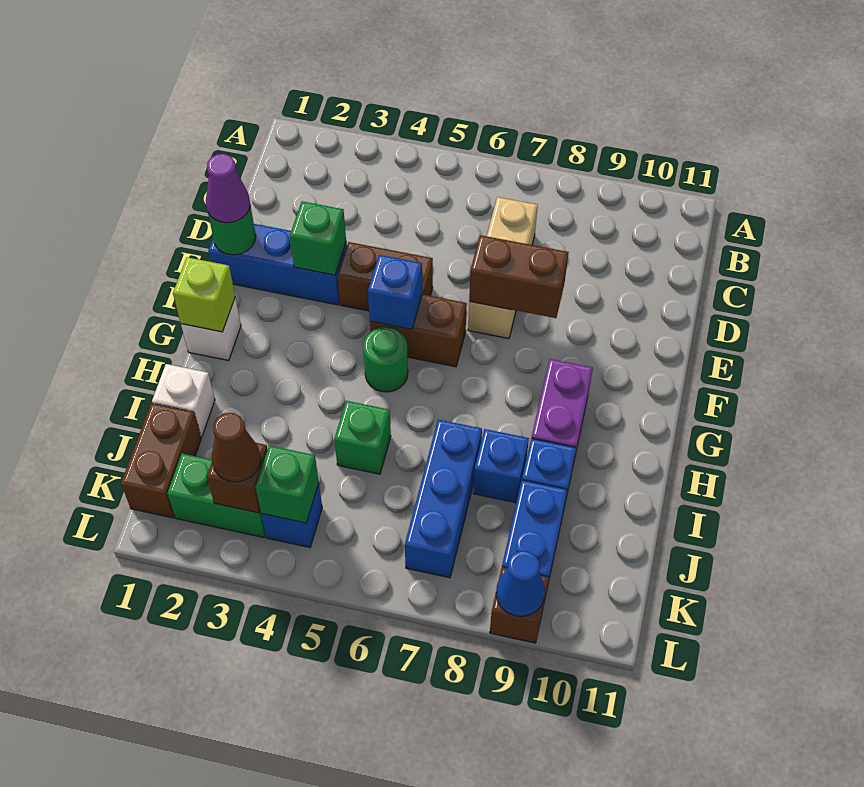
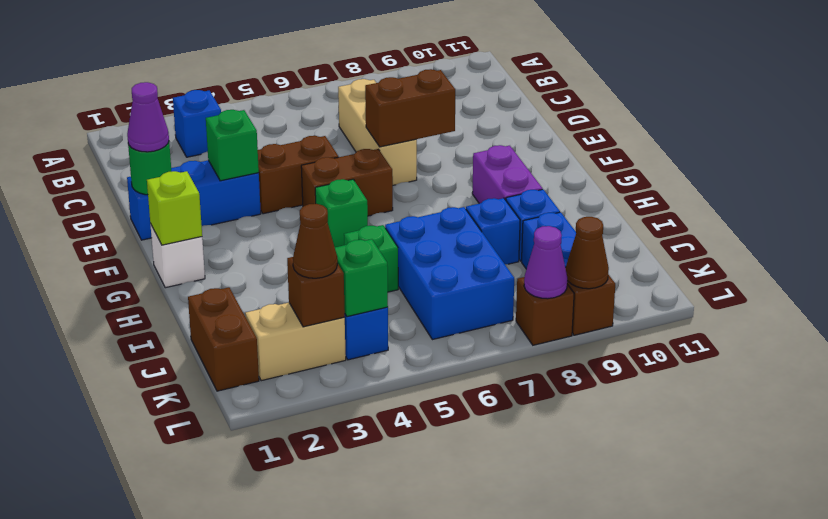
blue brick F5 level 2 -> blue brick B3 level 1
green round brick G5 level 1 -> green brick G5 level 1
white brick I1 level 1 -> none
blue brick I7:K7 level 1 -> blue brick I6:K7 level 1
green brick K2:K3 level 1 -> tan brick K2:K3 level 1
none -> brown brick L8 level 1
none -> purple cone L8 level 2
blue cone L9 level 2 -> brown cone L9 level 2

